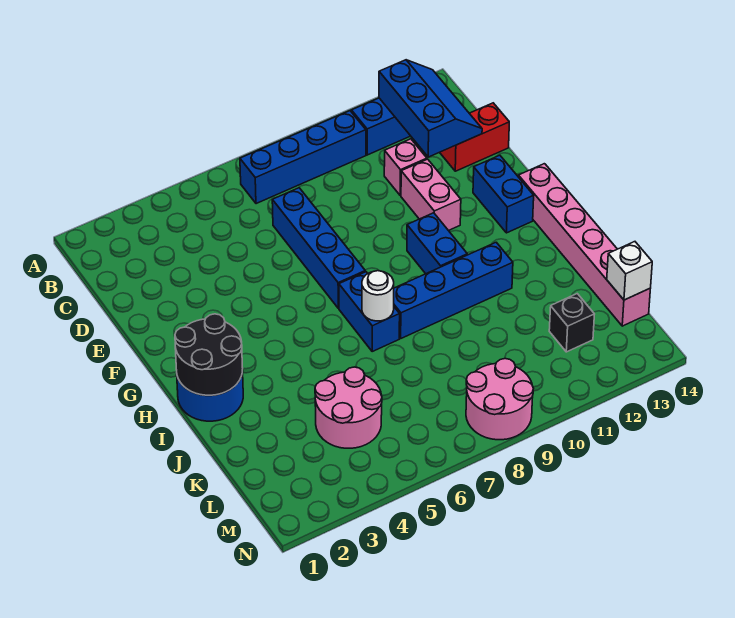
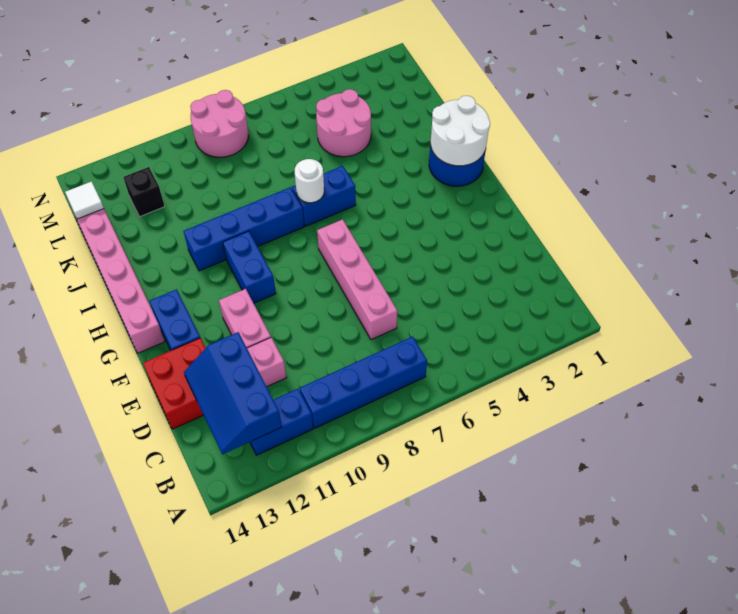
blue brick D7:G7 level 1 -> pink brick D7:G7 level 1
red brick D13:D14 level 1 -> red brick D13:E14 level 1
black round brick H1:I2 level 2 -> white round brick H1:I2 level 2
blue brick H7:I7 level 1 -> blue brick I6:I7 level 1
white brick L14 level 2 -> white tile L14 level 2

